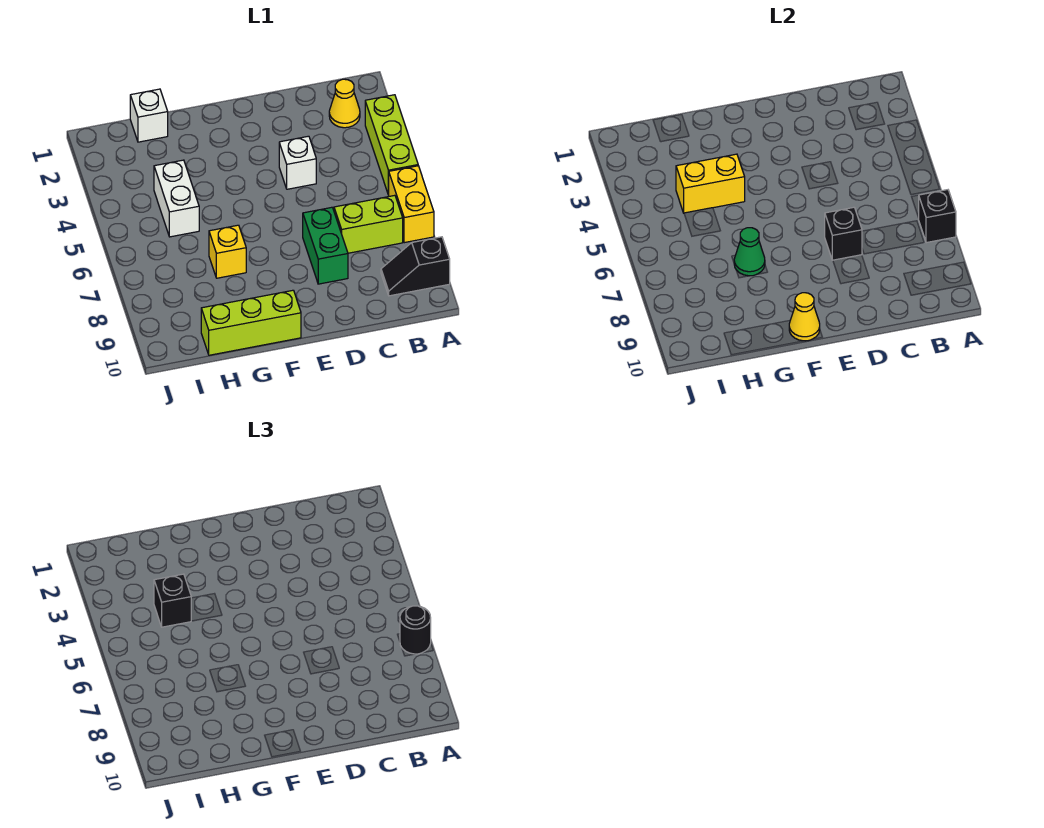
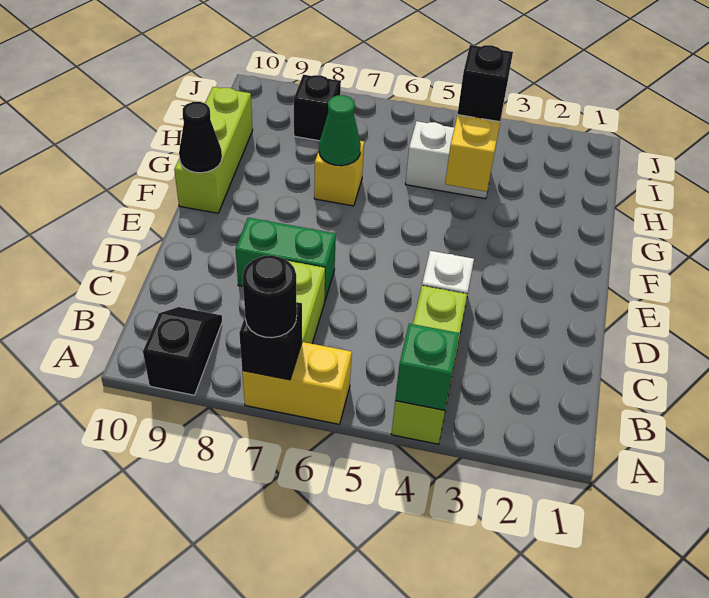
lime brick A3:A5 level 1 -> lime brick A4:C4 level 1
none -> green brick A4 level 2
yellow cone B2 level 1 -> none
black brick D7 level 2 -> black brick I8 level 1
yellow cone F10 level 2 -> black cone F10 level 2
white brick H1 level 1 -> none

